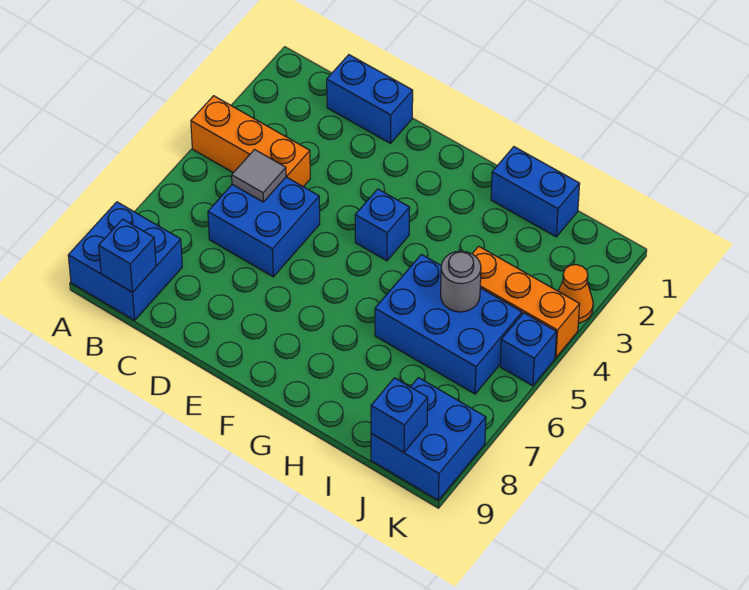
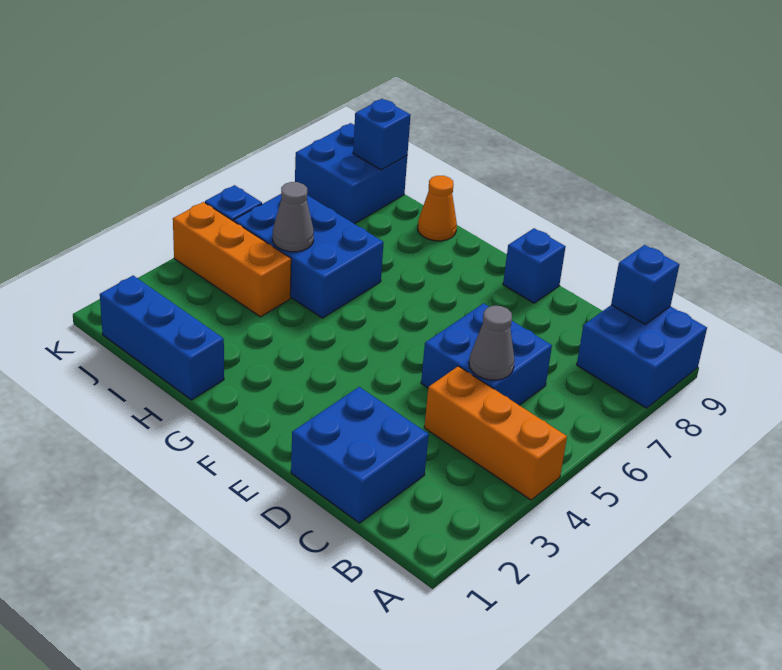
blue brick C1:D1 level 1 -> blue brick C1:D2 level 1
grey tile C5 level 2 -> grey cone C5 level 2
blue brick F4 level 1 -> blue brick E9 level 1
blue brick H1:I1 level 1 -> blue brick H1:J1 level 1
grey round brick I5 level 2 -> grey cone I5 level 2
orange cone K3 level 1 -> orange cone H9 level 1

